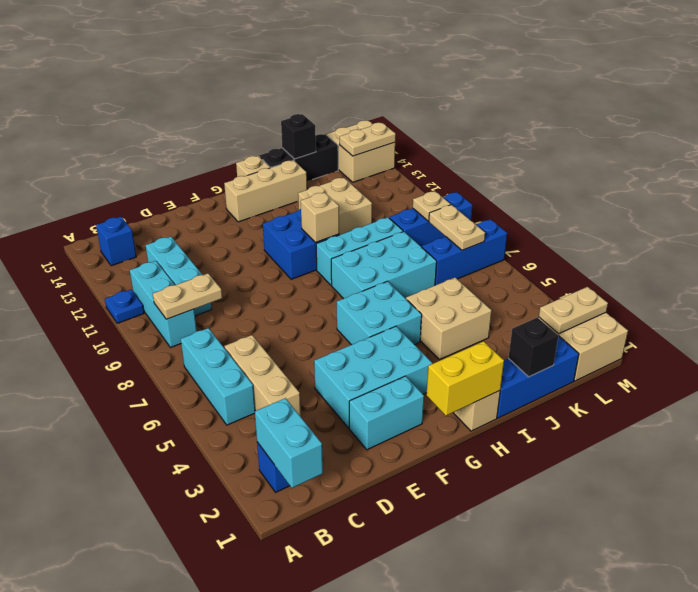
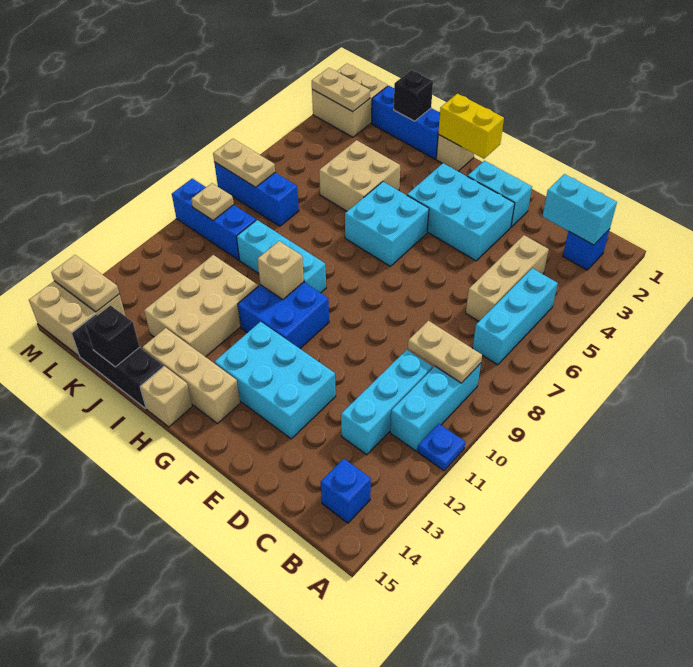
cyan brick B1:B2 level 2 -> cyan brick B2:C2 level 2
cyan brick H7:J8 level 1 -> cyan brick E12:G13 level 1
tan brick I11:J12 level 1 -> tan brick I11:J13 level 1
tan plate L7:L8 level 2 -> tan plate L7:M7 level 2

